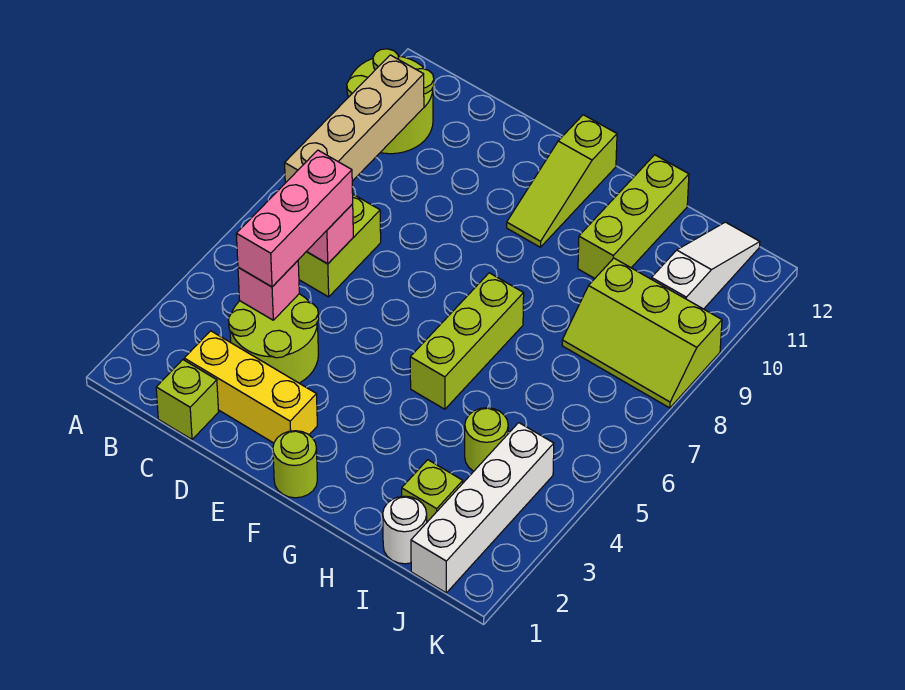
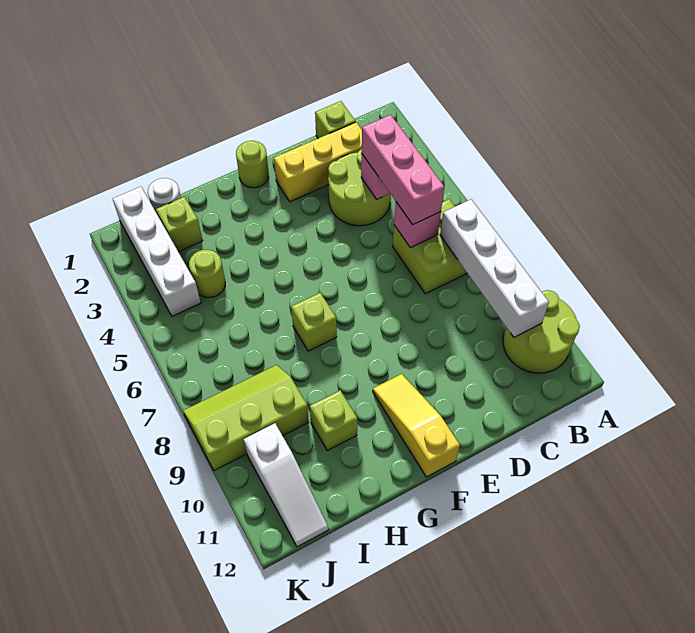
tan brick B7:B10 level 2 -> white brick B7:B10 level 2
lime slope F10:F12 level 1 top 12 -> yellow slope F10:F12 level 1 top 12
lime brick G5:G7 level 1 -> lime brick G7 level 1
lime brick H10:H12 level 1 -> lime brick H10 level 1

